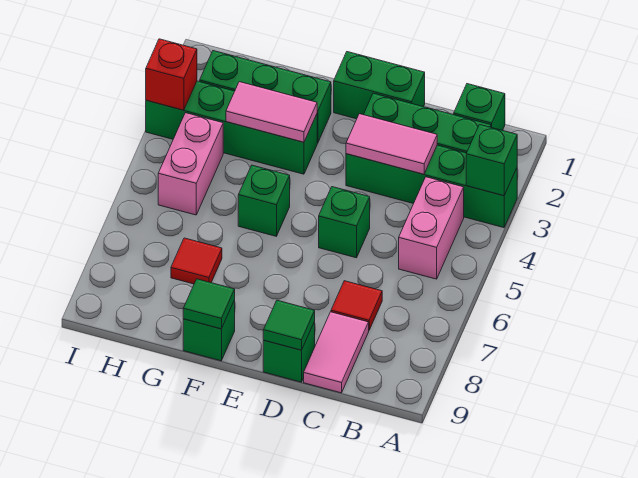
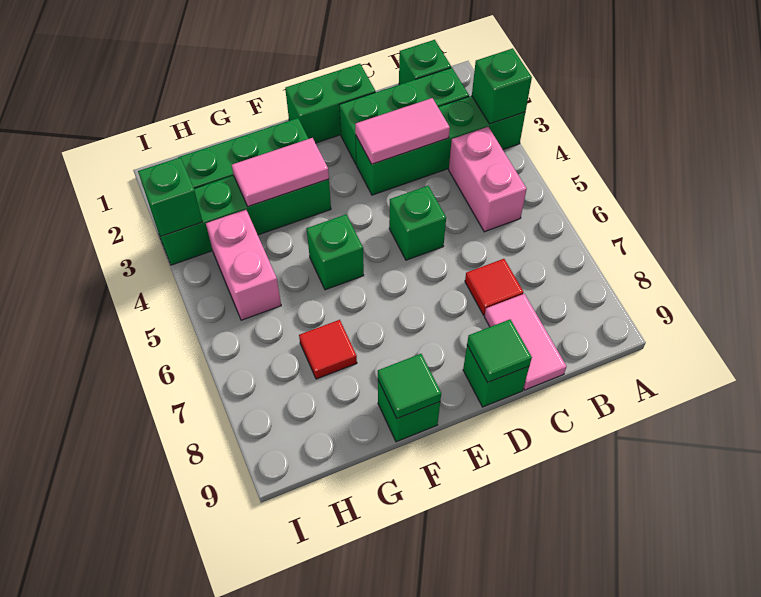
red brick I3 level 2 -> green brick I3 level 2

